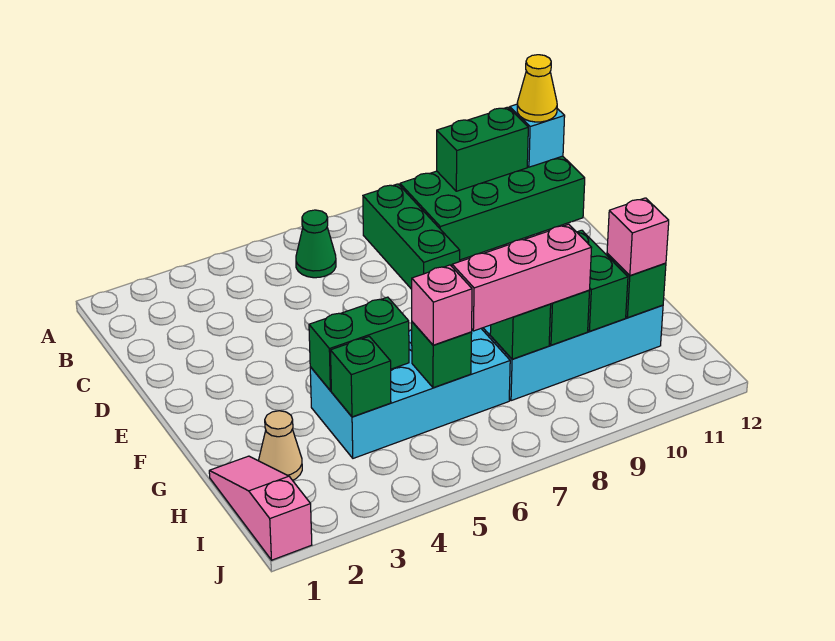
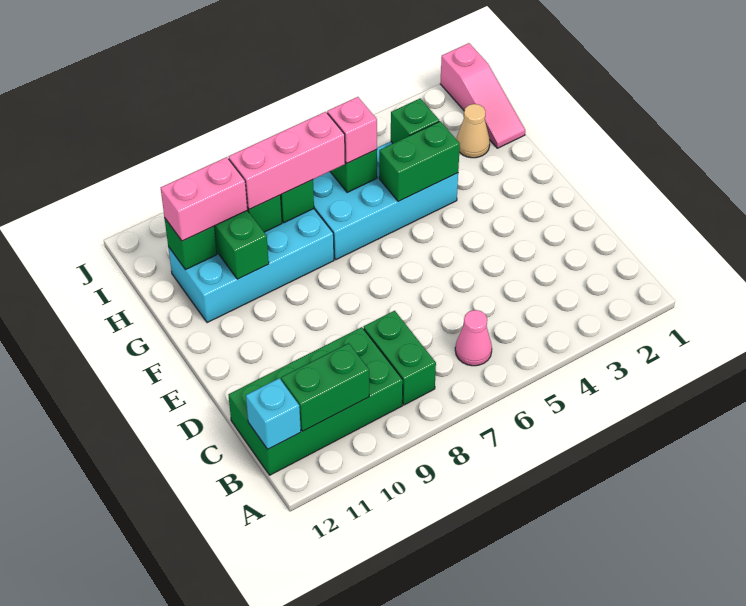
green cone B6 level 1 -> pink cone B6 level 1
green brick B8:D8 level 1 -> green brick B8:C8 level 1
yellow cone B12 level 3 -> none
pink brick H11 level 3 -> pink brick H10:H11 level 3

